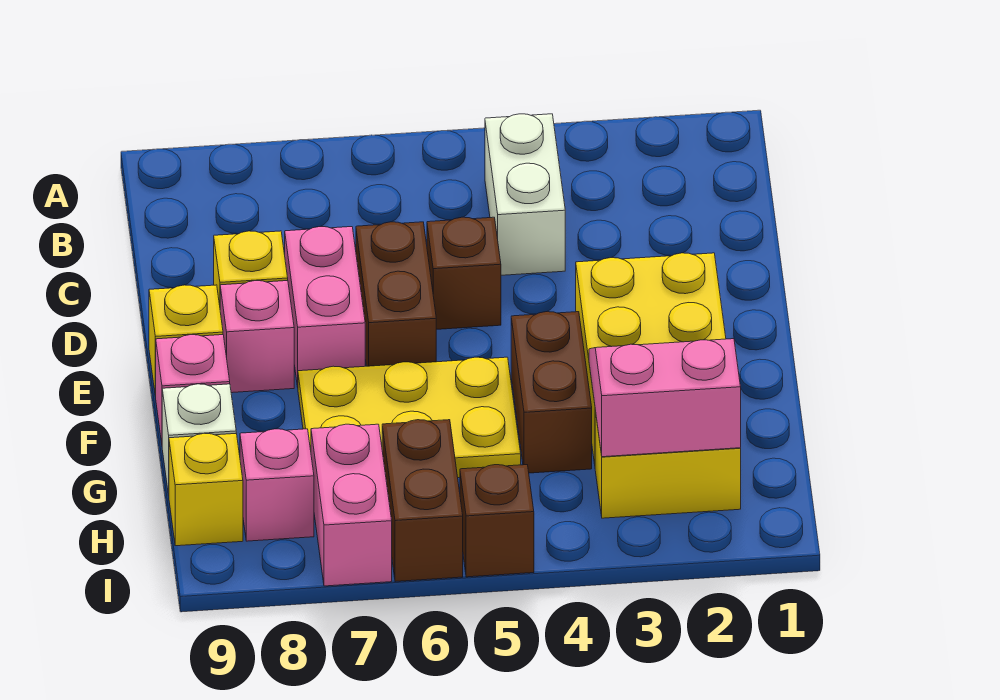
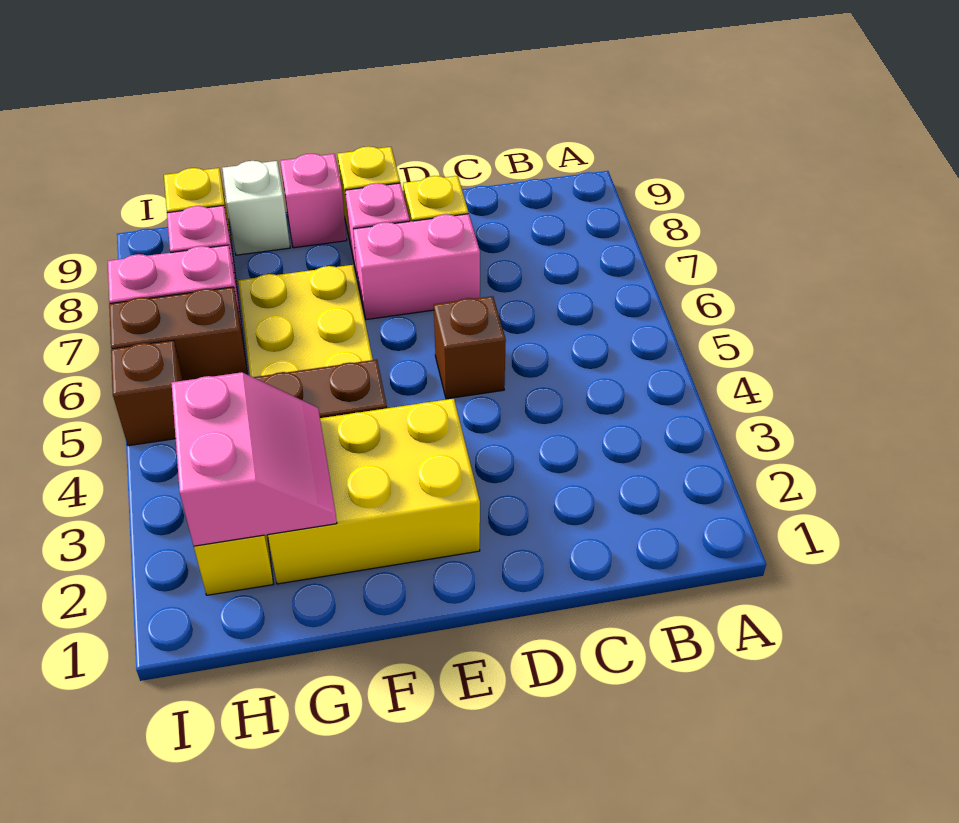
white brick B4:C4 level 1 -> none
brown brick D6:E6 level 1 -> none

